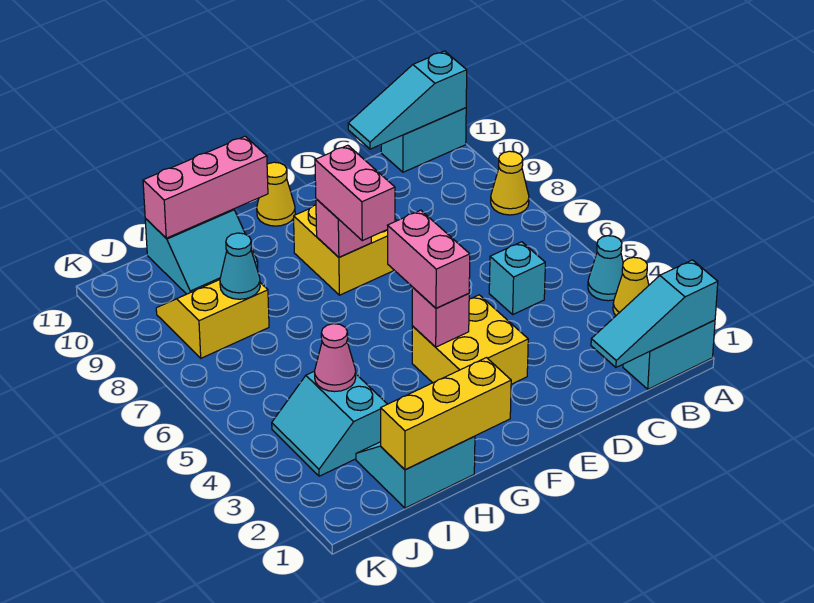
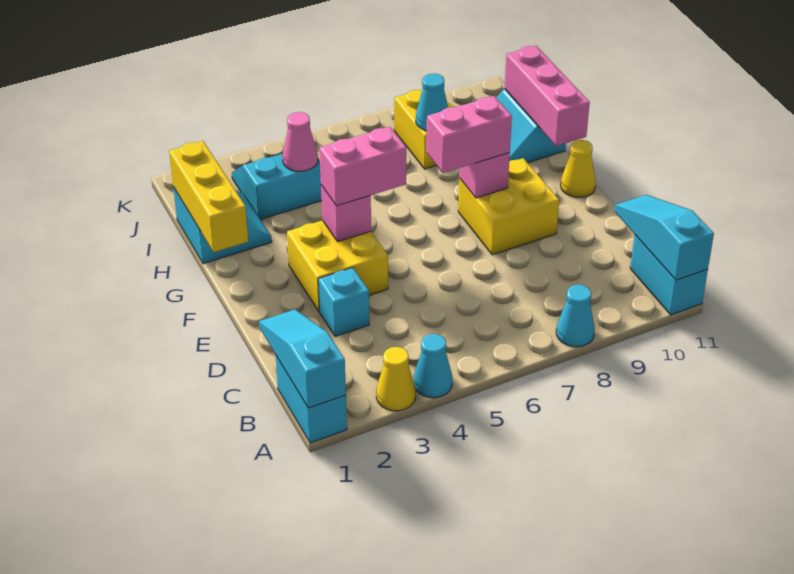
yellow cone A8 level 1 -> cyan cone A8 level 1
cyan brick C5 level 1 -> cyan brick D3 level 1

